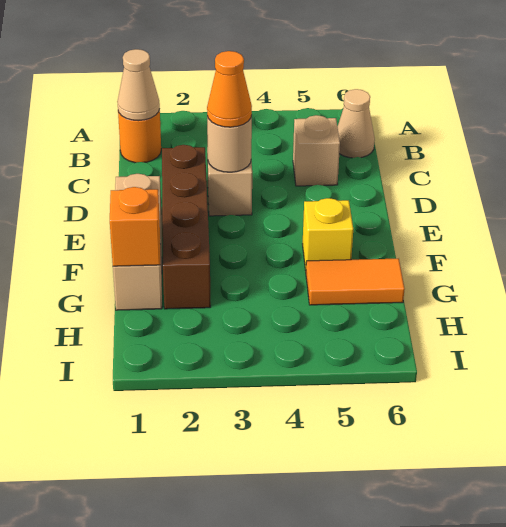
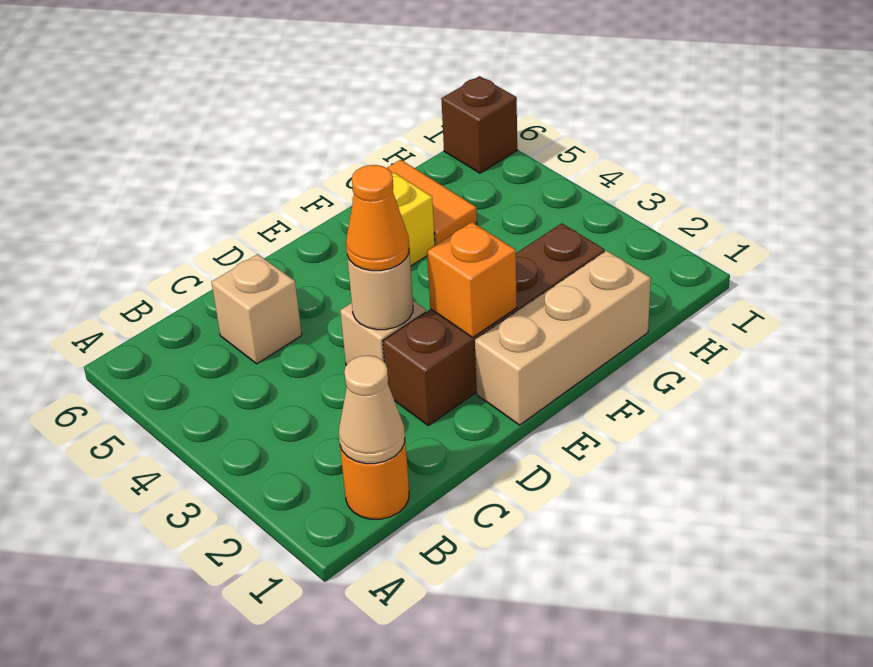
tan cone B6 level 1 -> none
orange brick G1 level 2 -> orange brick E2 level 2
none -> brown brick I6 level 1

